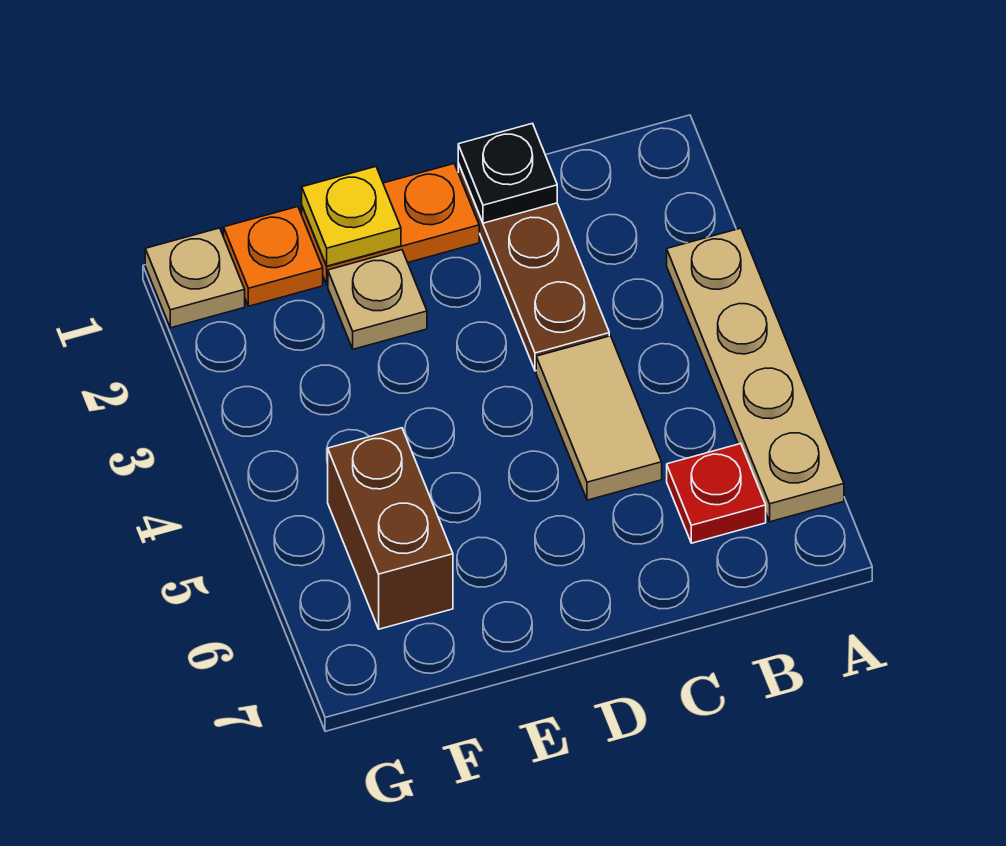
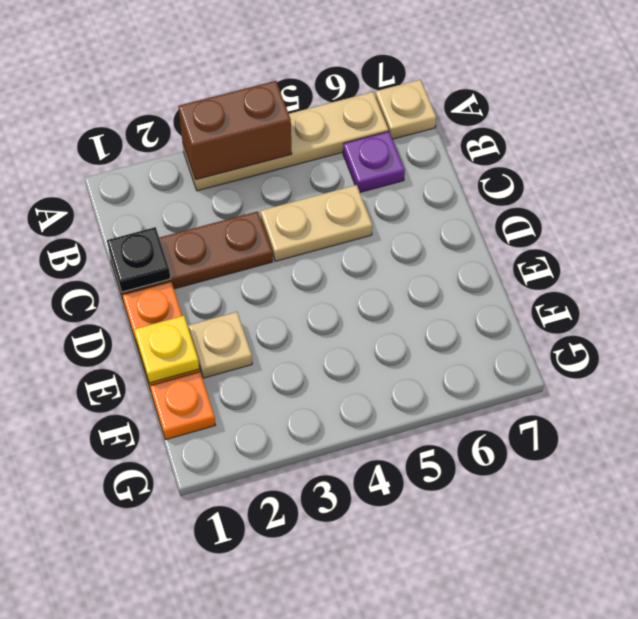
red plate B6 level 1 -> purple plate B6 level 1
tan tile C4:C5 level 1 -> tan plate C4:C5 level 1
brown brick F5:F6 level 1 -> brown brick A3:A4 level 2
tan plate G1 level 1 -> tan plate A7 level 1

